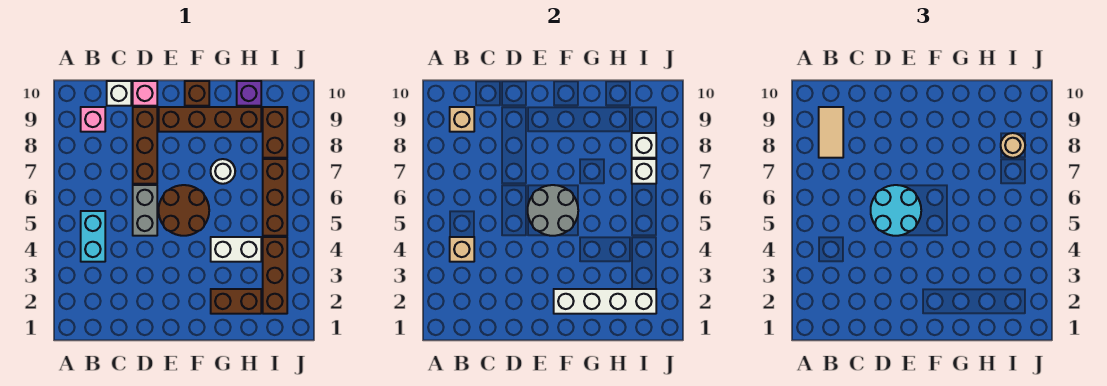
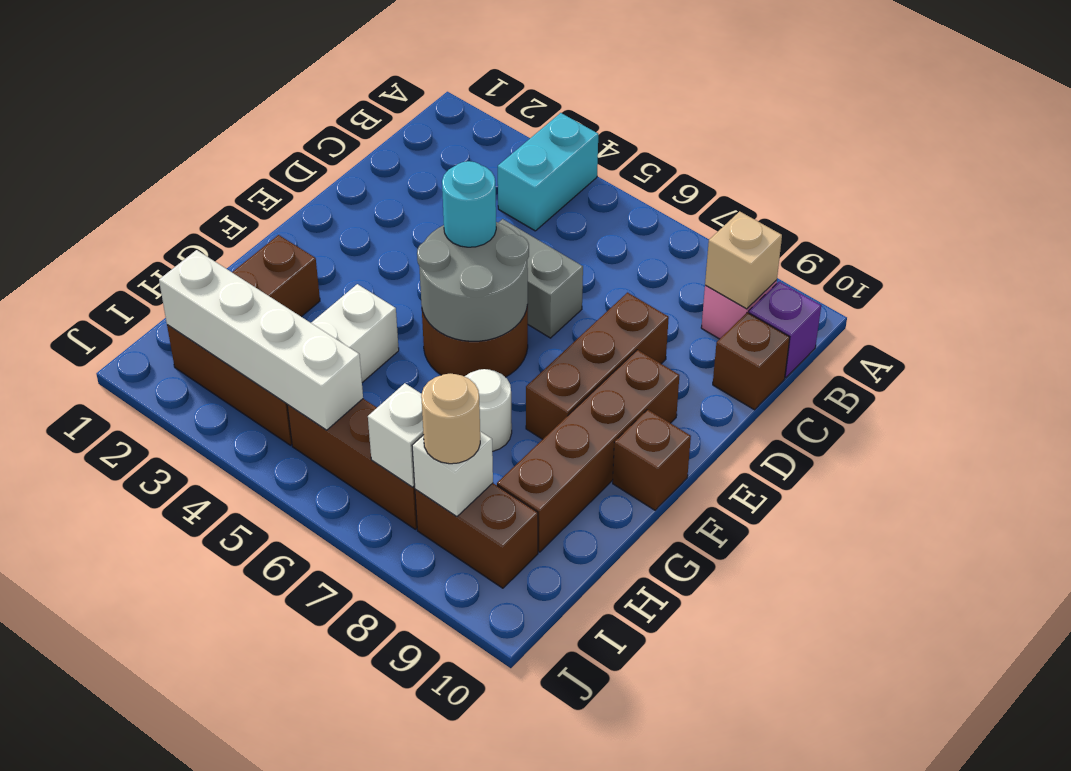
cyan brick B4:B5 level 1 -> cyan brick A4:B4 level 1
tan brick B4 level 2 -> none
tan tile B8:B9 level 3 -> none
white brick C10 level 1 -> brown brick C10 level 1
cyan round brick D5:E6 level 3 -> cyan round brick E5 level 3
brown brick D7:D9 level 1 -> brown brick D8:F8 level 1
pink brick D10 level 1 -> none
white brick F2:I2 level 2 -> white brick I2:I5 level 2
purple brick H10 level 1 -> purple brick B10 level 1

